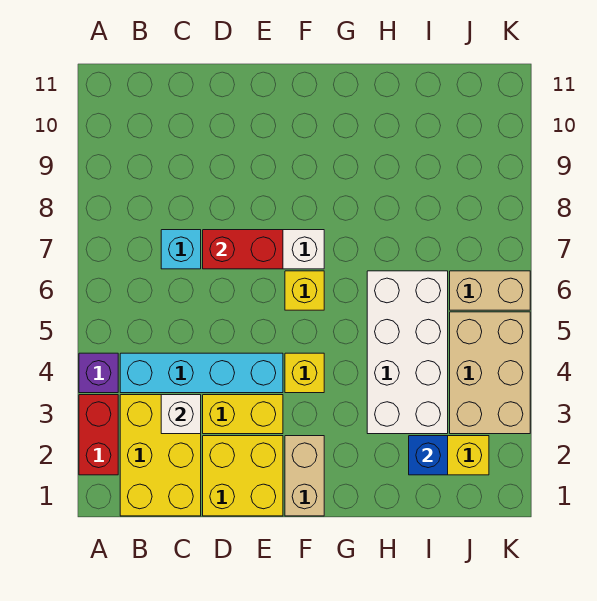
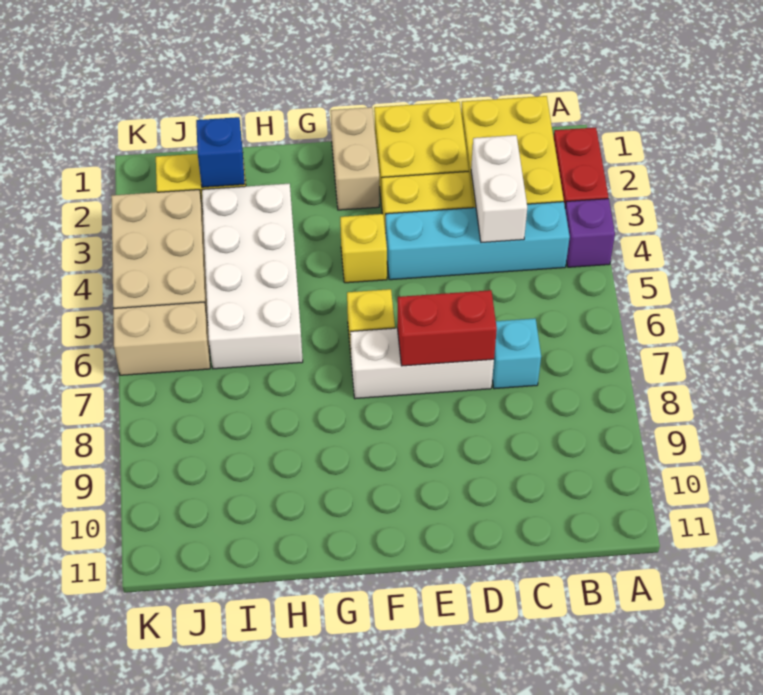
white brick C3 level 2 -> white brick C3:C4 level 2

